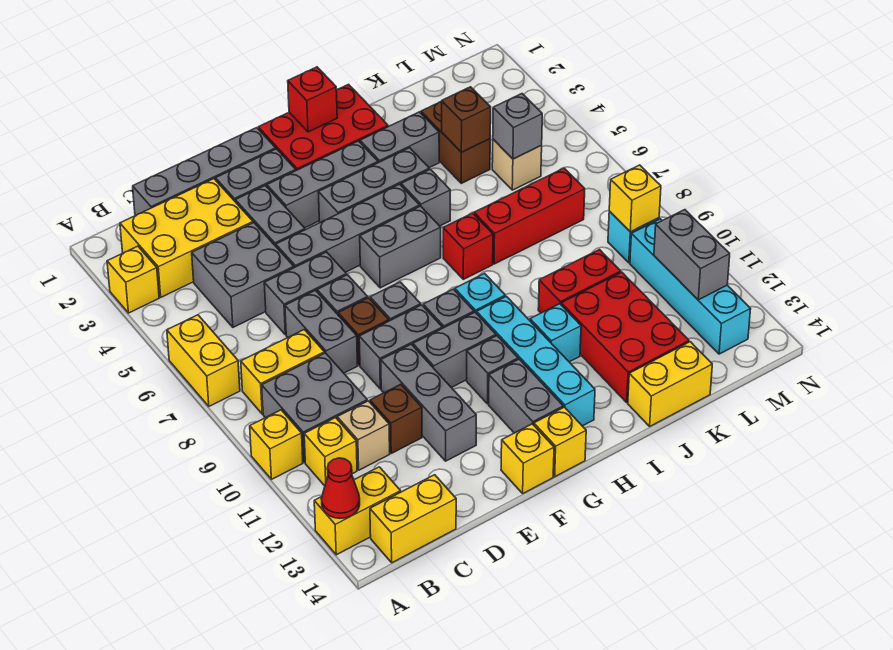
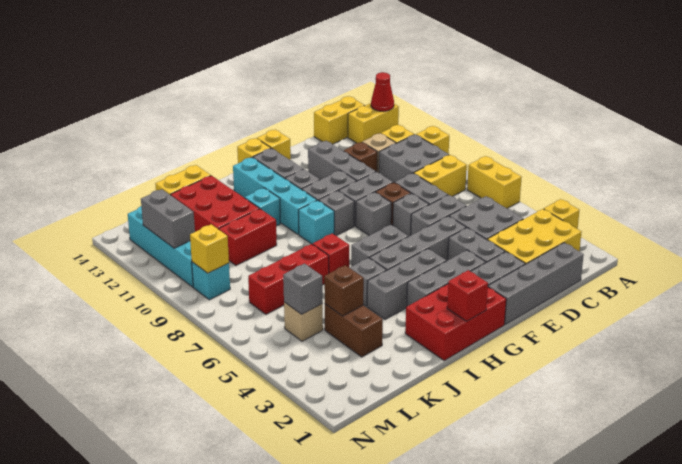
grey brick I3:J3 level 1 -> none

